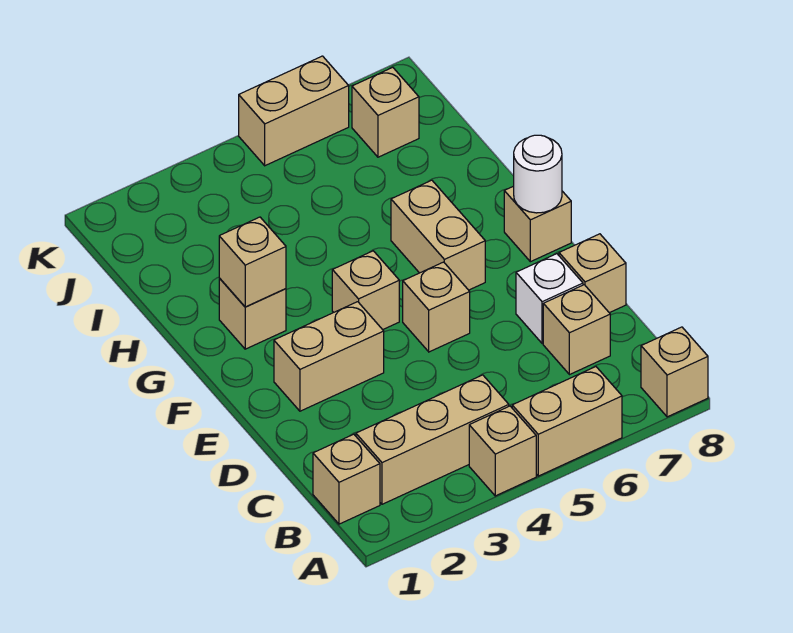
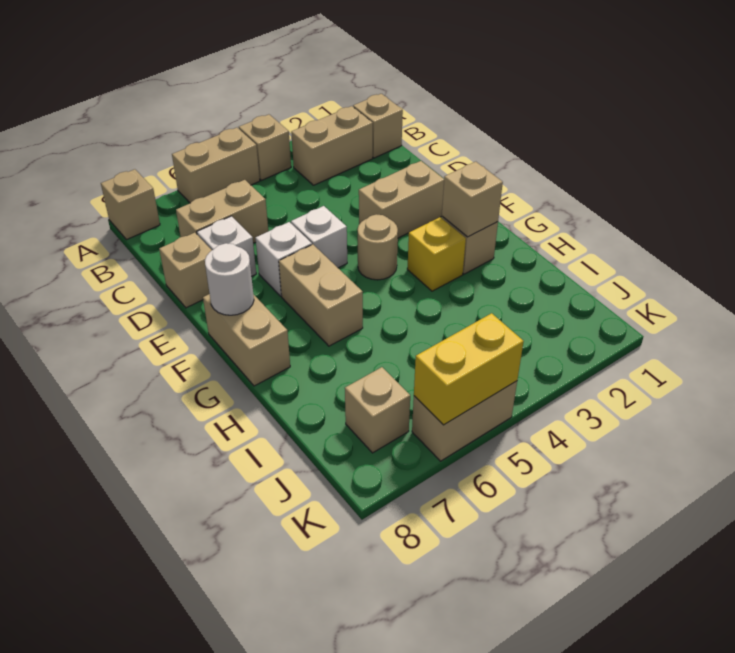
tan brick B2:B4 level 1 -> tan brick B2:B3 level 1
tan brick C7 level 1 -> tan brick C6:C7 level 1
tan brick E5 level 1 -> white brick E5 level 1
none -> white brick E6 level 1
tan brick F4 level 1 -> tan round brick F4 level 1
tan brick F8 level 1 -> tan brick F8:G8 level 1
none -> yellow brick G3 level 1
none -> yellow brick K5:K6 level 2

